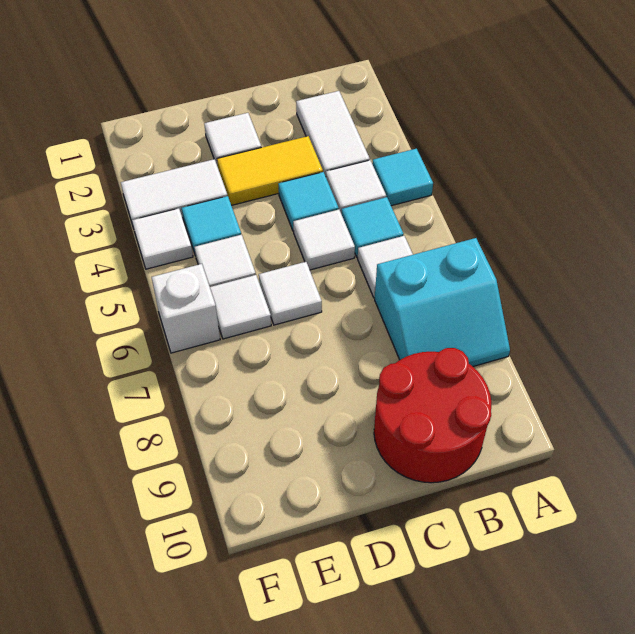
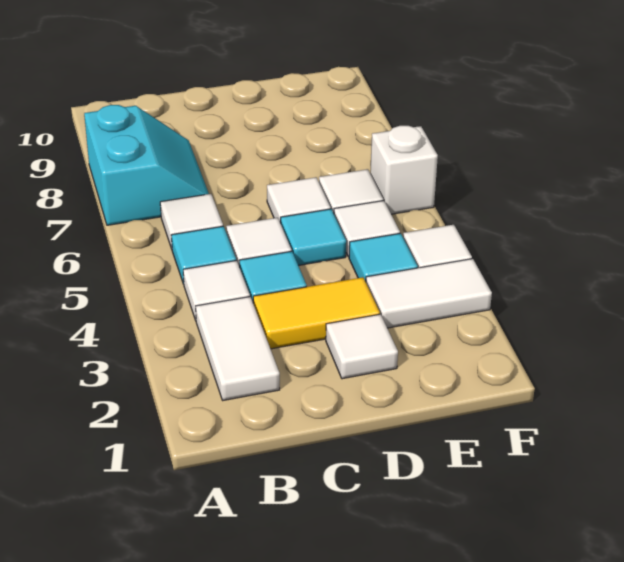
cyan tile A4 level 1 -> cyan tile D5 level 1
cyan slope A7:B8 level 1 top 7 -> cyan slope A7:B8 level 1 top A
red round brick B9:C10 level 1 -> none

